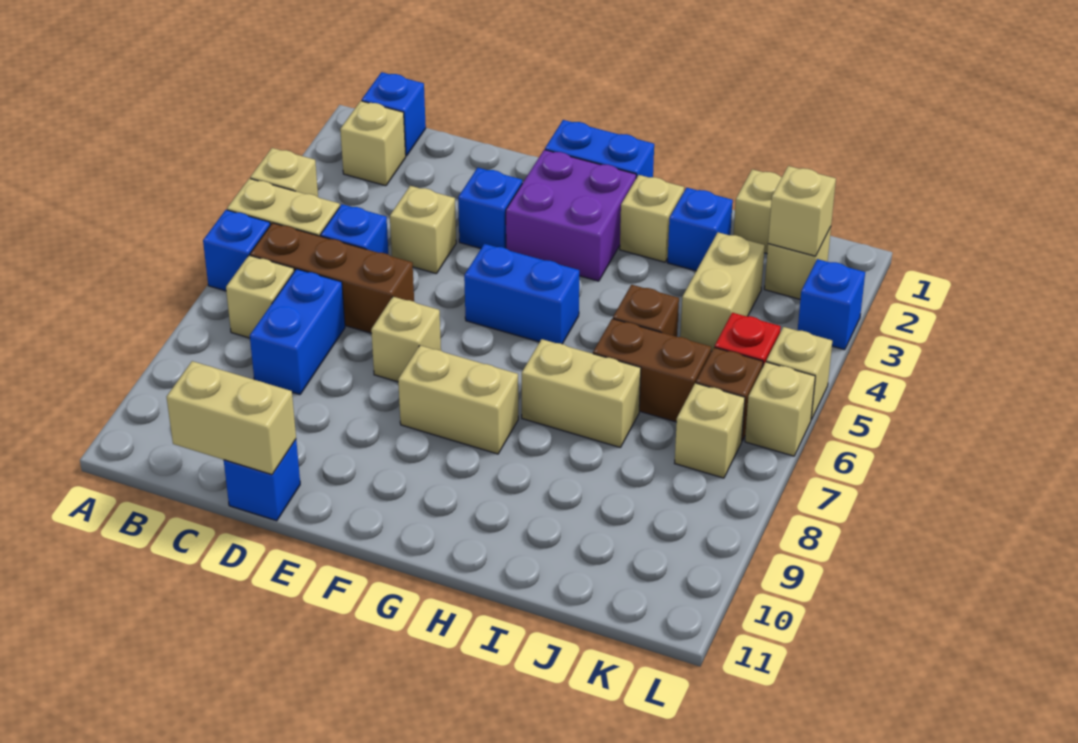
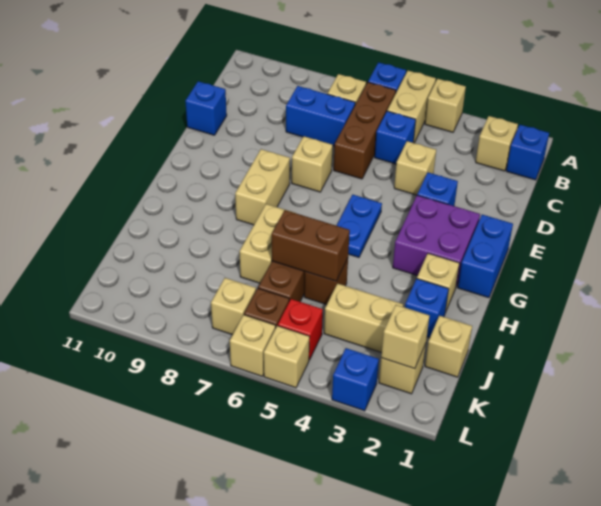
tan brick C11:D11 level 2 -> none
blue brick F5:G5 level 1 -> blue plate F5:G5 level 1
none -> brown brick I5:I6 level 2

